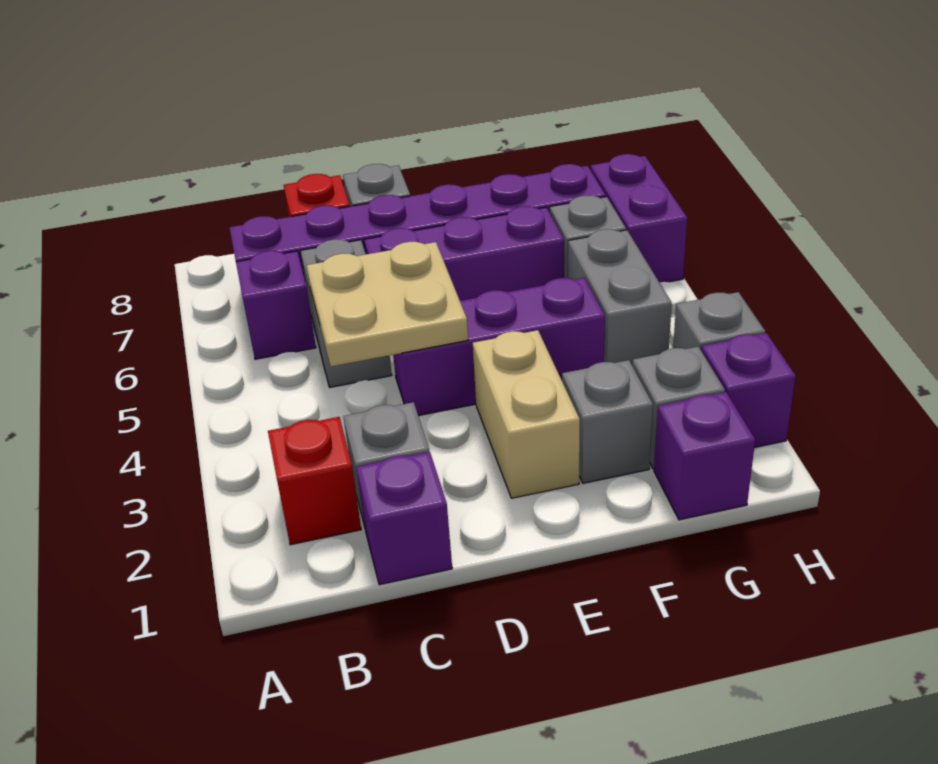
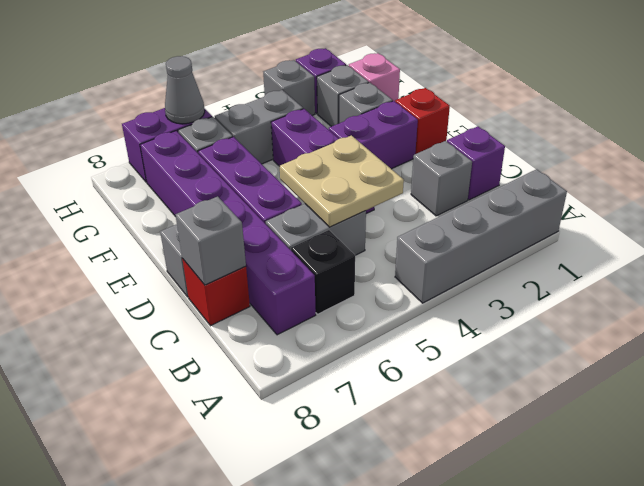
none -> grey brick A1:A4 level 1
red brick B2 level 1 -> red brick E1 level 1
purple brick B6 level 1 -> black brick B6 level 1
none -> grey brick C8 level 2
tan brick E2:E3 level 1 -> purple brick E2:E3 level 1
purple brick G1 level 1 -> pink brick G1 level 1
none -> grey cone H6 level 2

